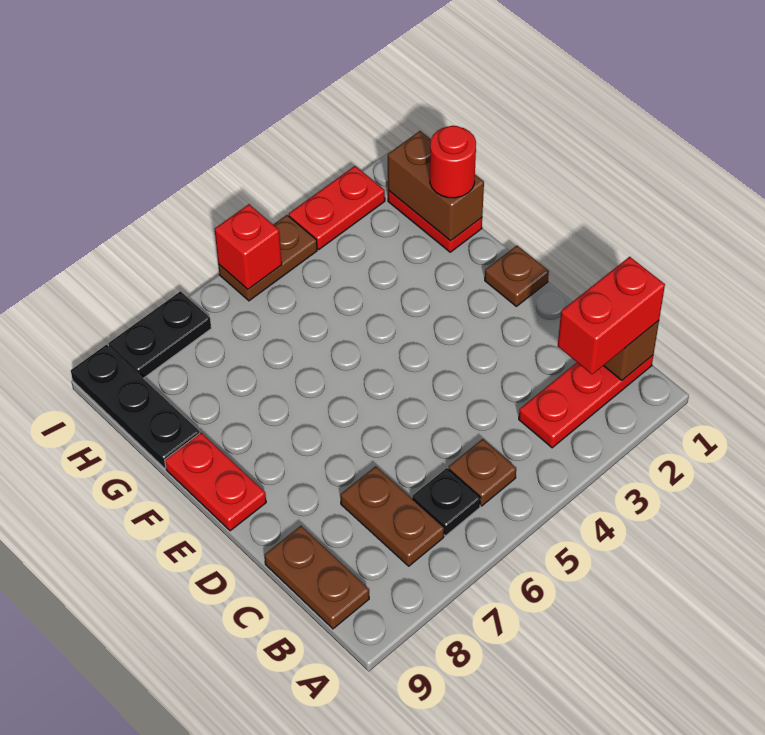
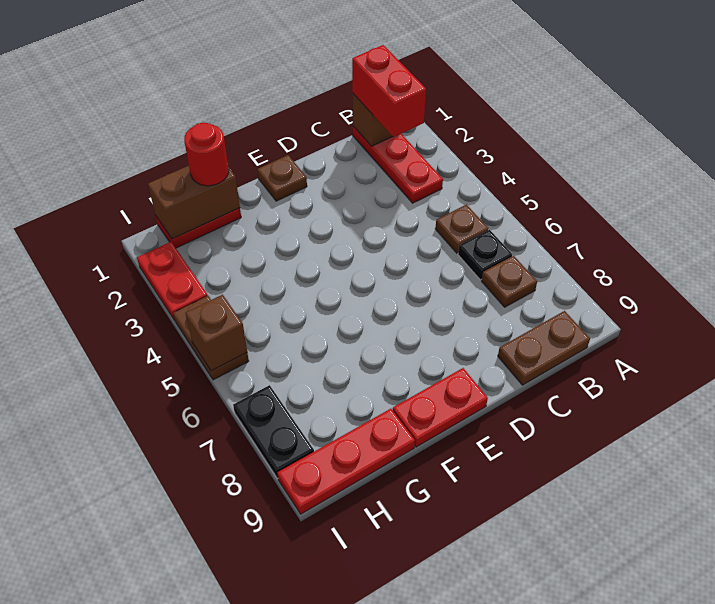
brown plate B7:C7 level 1 -> brown plate B7 level 1
black plate G9:I9 level 1 -> red plate G9:I9 level 1
red brick I5 level 2 -> brown brick I5 level 2

